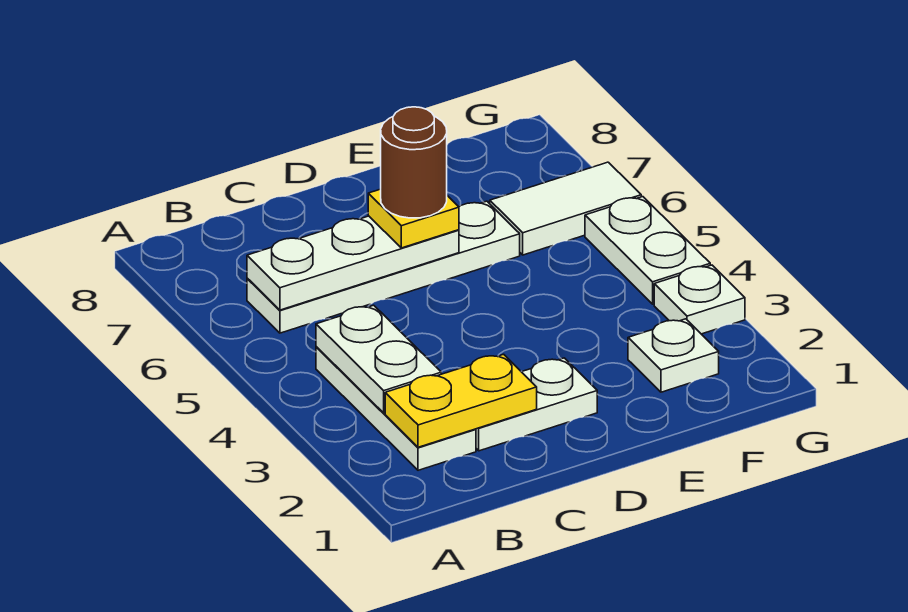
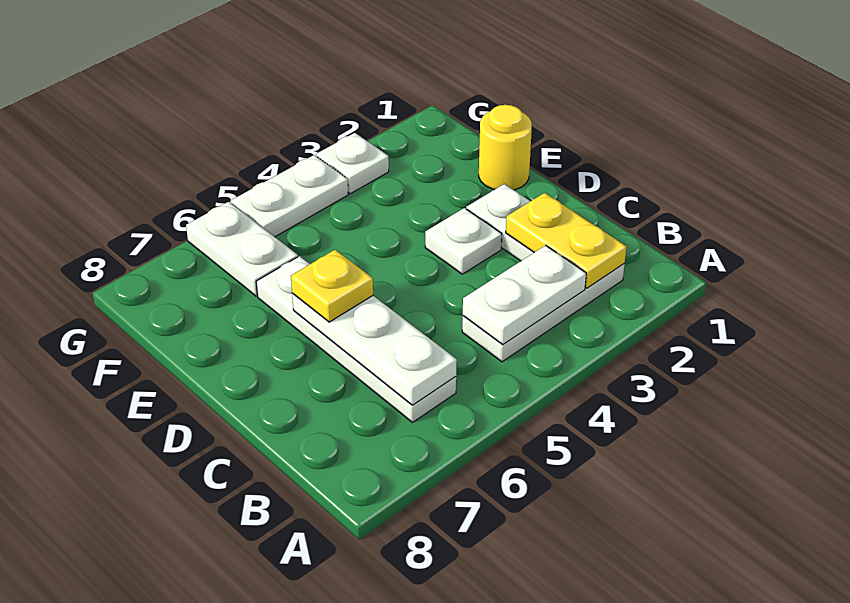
brown round brick D6 level 4 -> none
none -> yellow round brick E1 level 1
white plate F2 level 1 -> white plate D3 level 1
white tile F6:G6 level 1 -> white plate F6:G6 level 1

